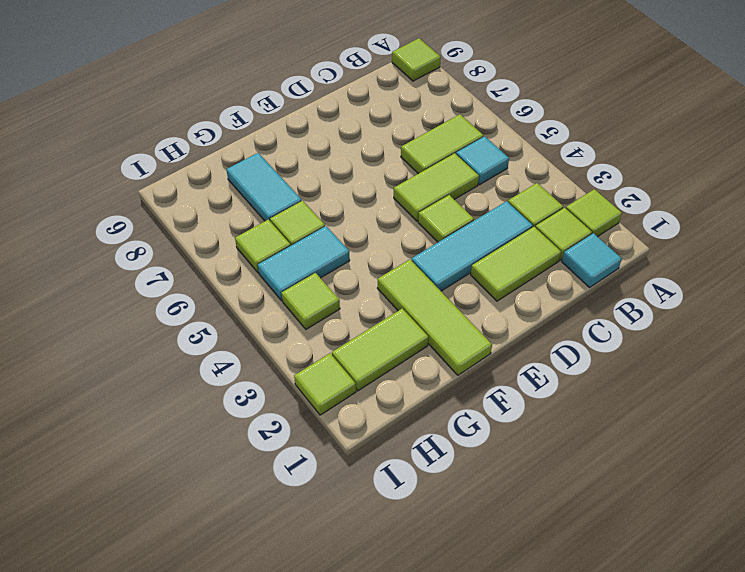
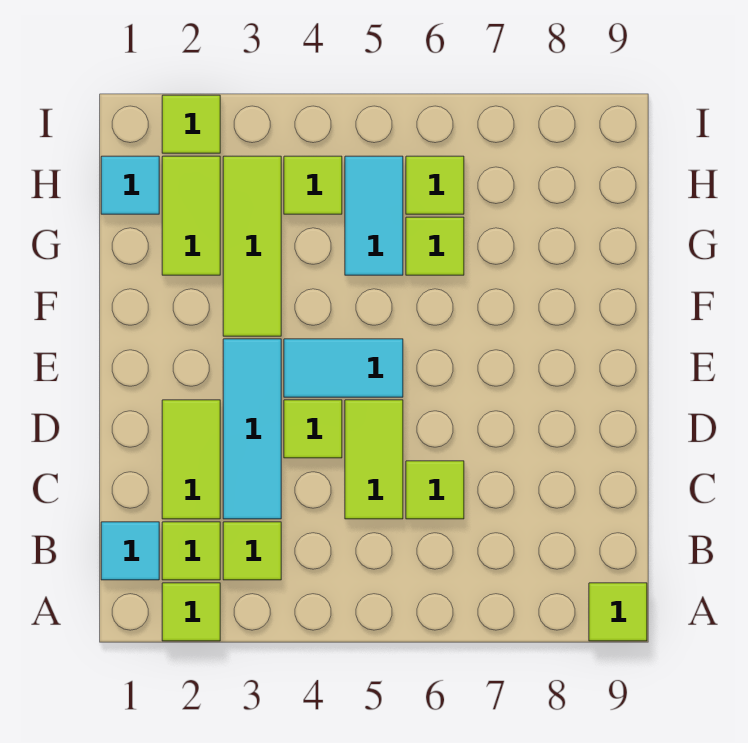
cyan tile B5 level 1 -> cyan tile H1 level 1
lime tile B6:C6 level 1 -> lime tile C6 level 1
lime tile F1:F3 level 1 -> lime tile F3:H3 level 1
cyan tile G7:G8 level 1 -> cyan tile E4:E5 level 1

